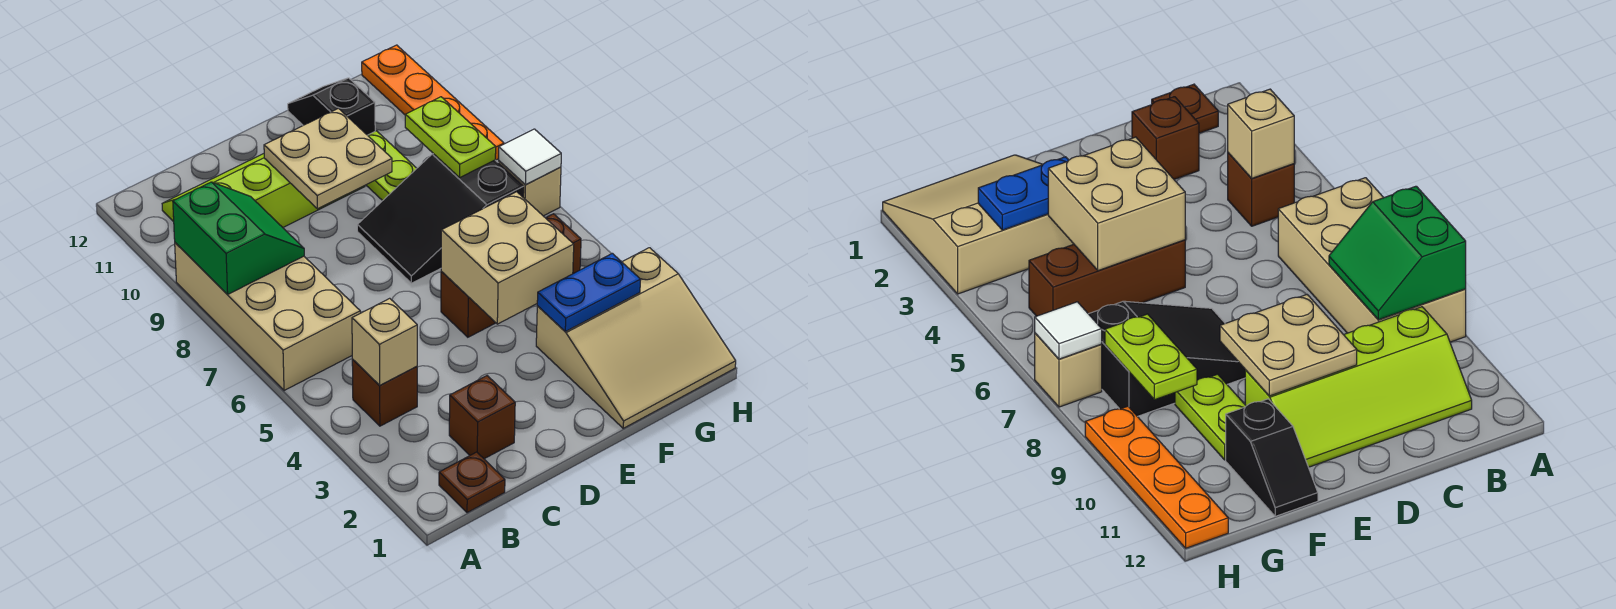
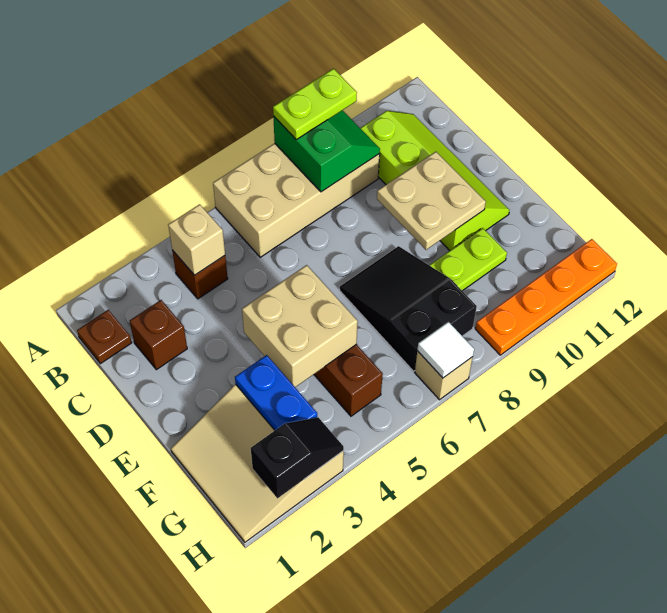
green slope A8:B9 level 2 top A -> green slope A8:B9 level 2 top 8
black slope F11:F12 level 1 top 11 -> black slope H2:H3 level 2 top 2
lime plate G8:G9 level 2 -> lime plate A8:A9 level 3

